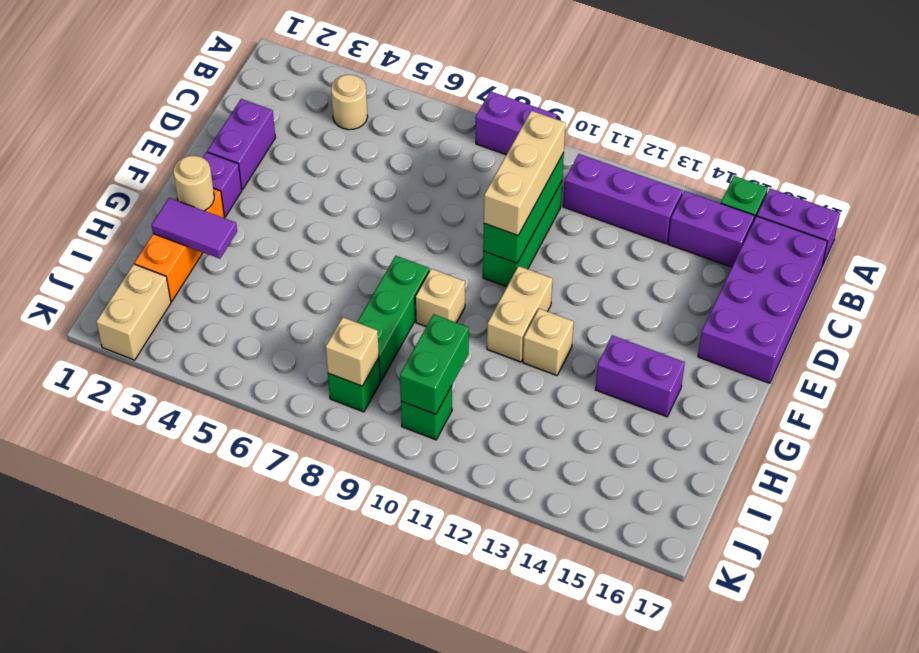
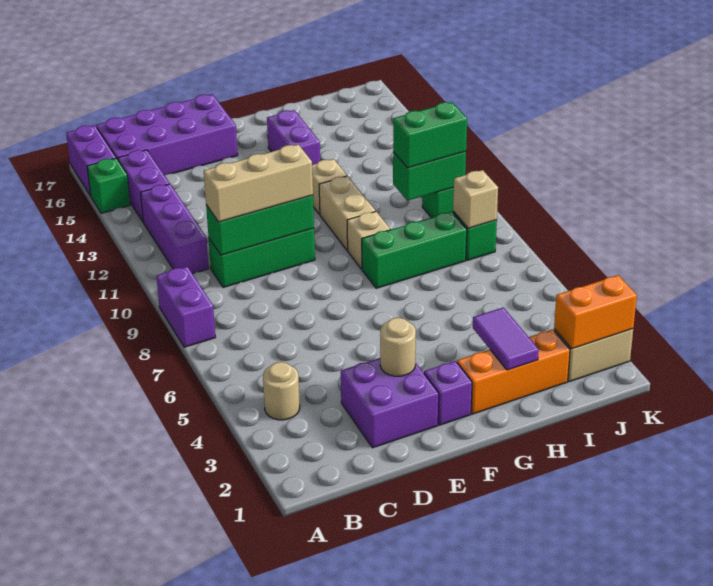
purple brick D2:E2 level 1 -> purple brick D2:E3 level 1
tan brick F11:G11 level 1 -> tan brick G10:G11 level 1
tan round brick G2 level 2 -> tan round brick E3 level 2
none -> green brick I10:J10 level 3
none -> orange brick J2:K2 level 2

